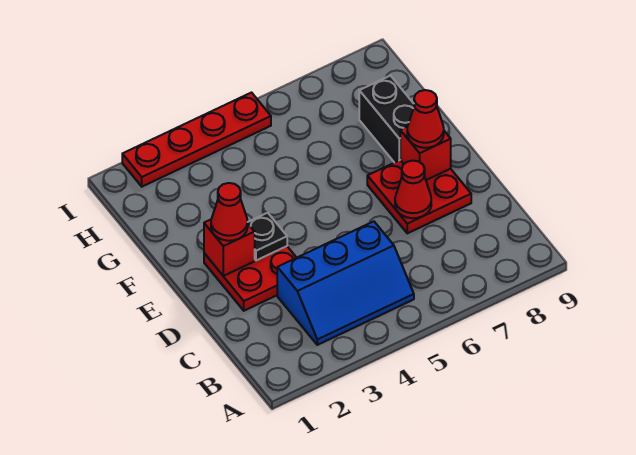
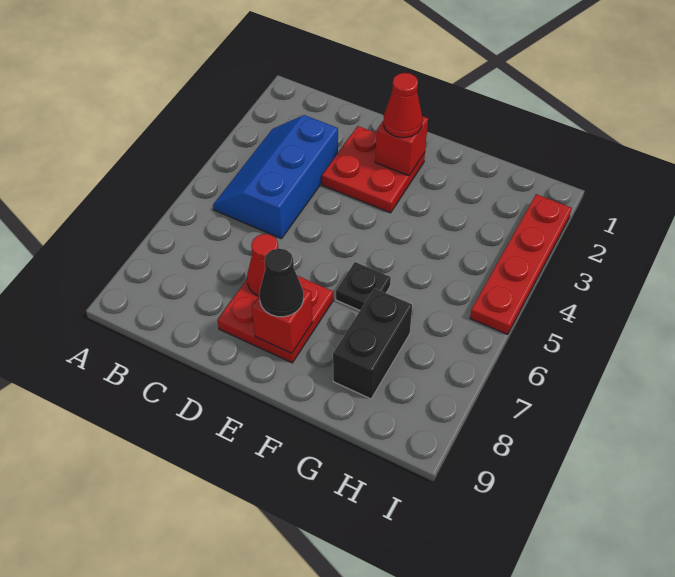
black plate E3 level 2 -> black plate F6 level 1
red cone E8 level 3 -> black cone E8 level 3
black brick F8:G8 level 1 -> black brick G7:G8 level 1

